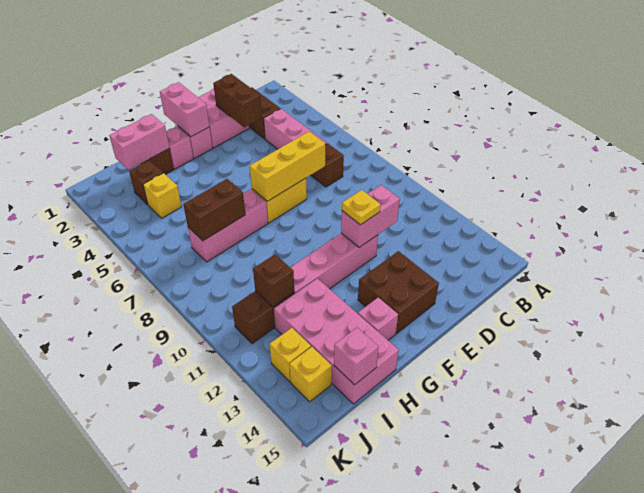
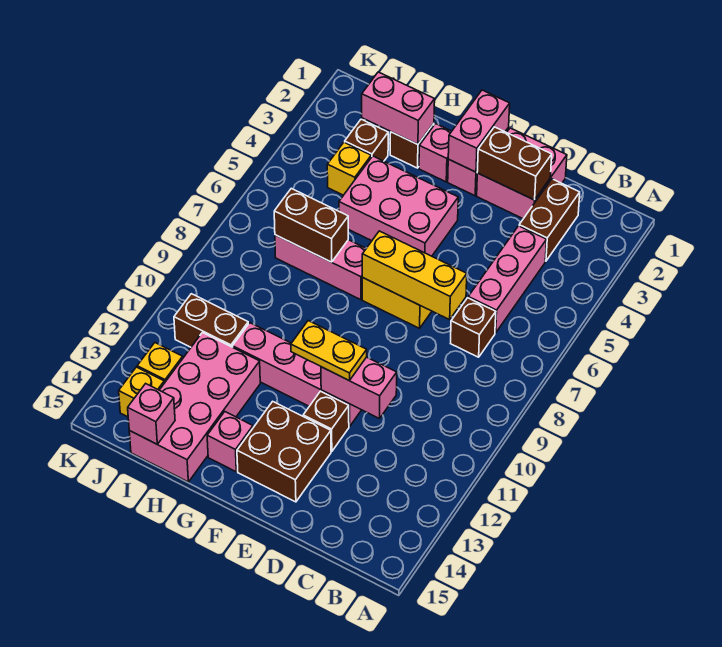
brown brick D2:D3 level 2 -> brown brick D2:E2 level 2
yellow plate E11 level 3 -> yellow plate E11:F11 level 3
none -> pink brick F4:H5 level 1
brown brick I11 level 2 -> brown brick E12 level 1

